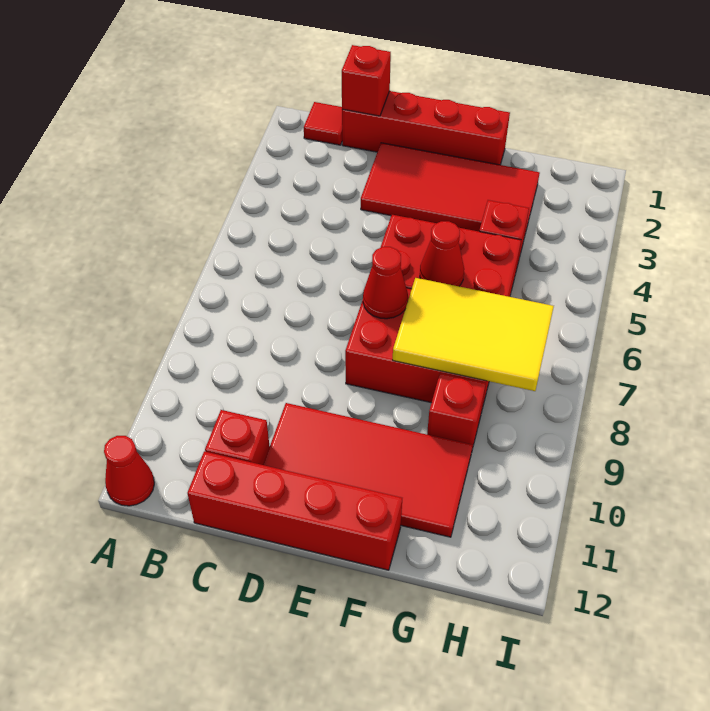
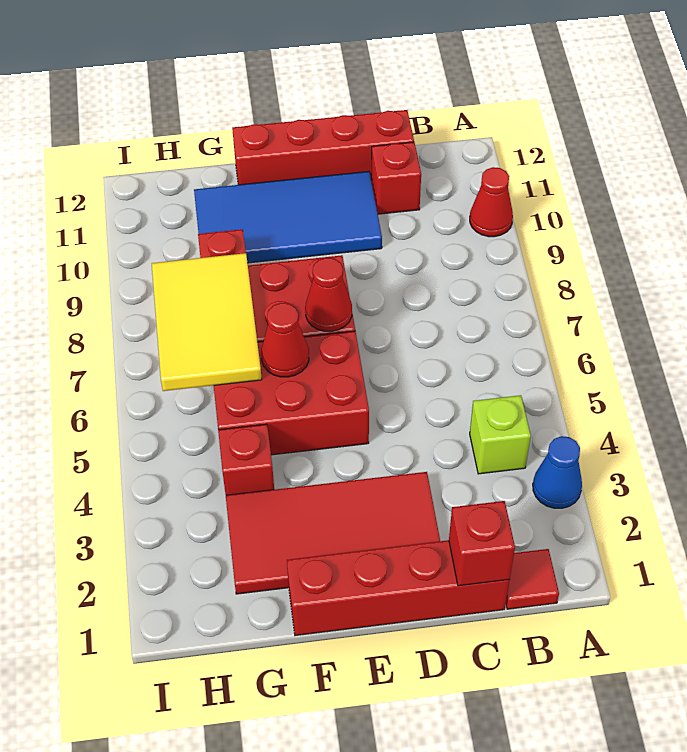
none -> blue cone A3 level 1
red cone A12 level 1 -> red cone A10 level 1
none -> lime brick B4 level 1
red tile D10:G11 level 1 -> blue tile D10:G11 level 1
yellow tile F7:H8 level 2 -> yellow tile G6:H8 level 2

